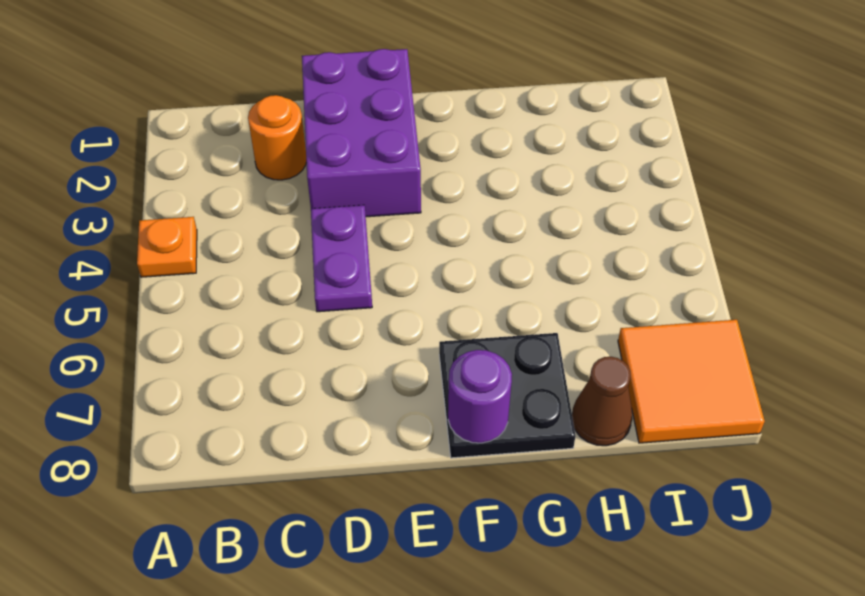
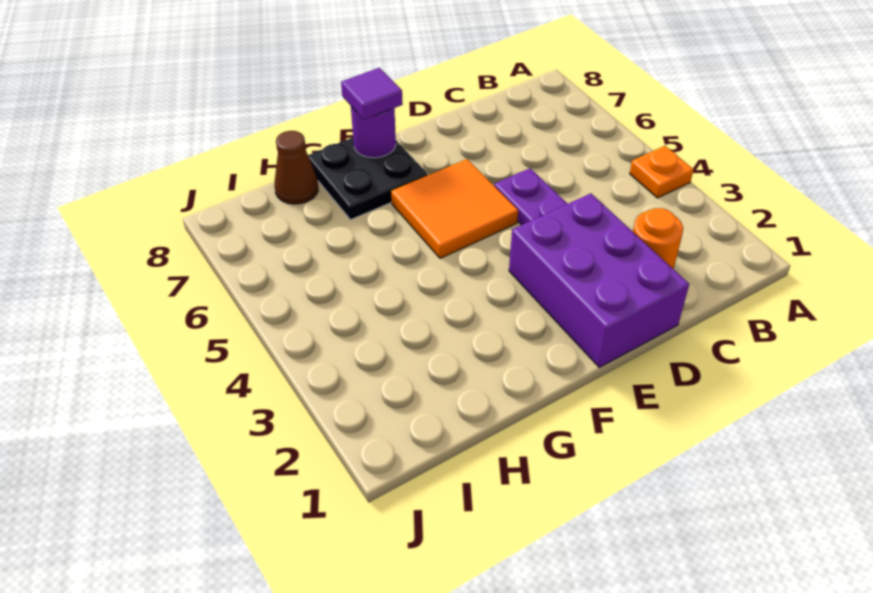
none -> purple tile F8 level 3
orange tile I7:J8 level 1 -> orange tile E5:F6 level 1

